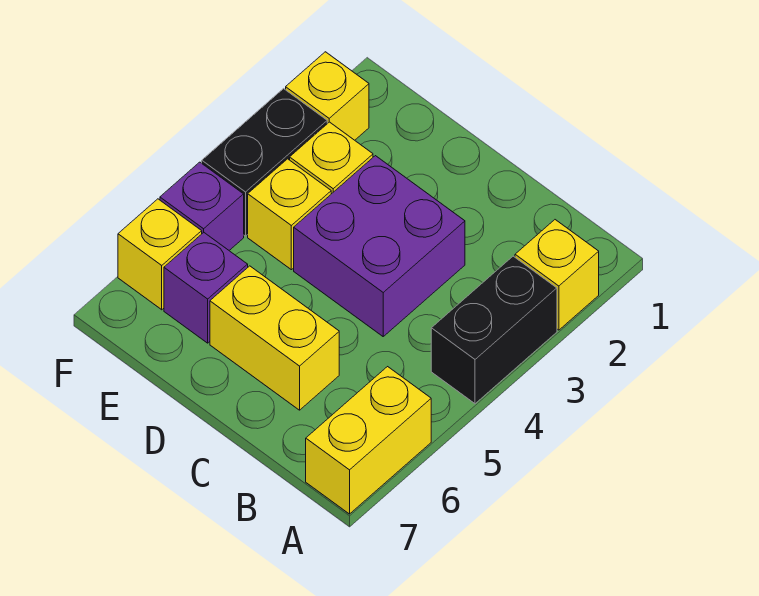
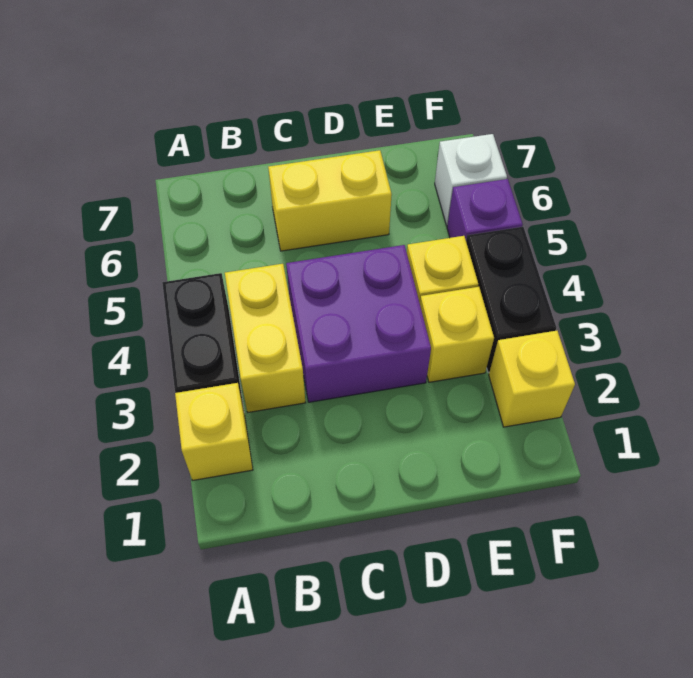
yellow brick A6:A7 level 1 -> yellow brick B3:B4 level 1
purple brick E6 level 1 -> none
yellow brick F6 level 1 -> white brick F6 level 1

